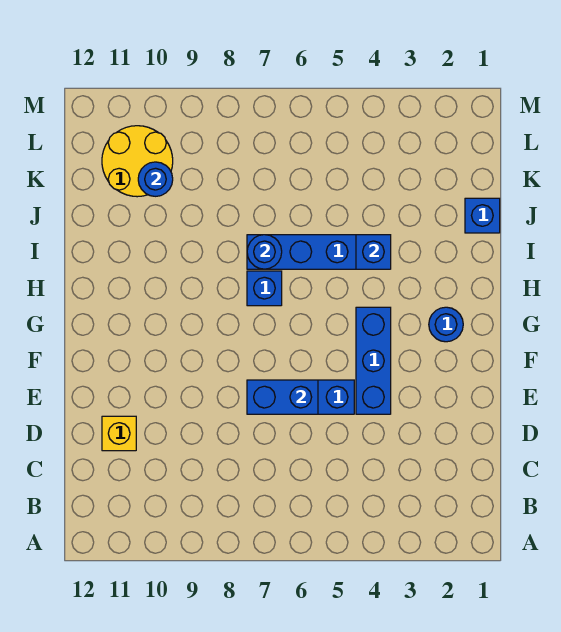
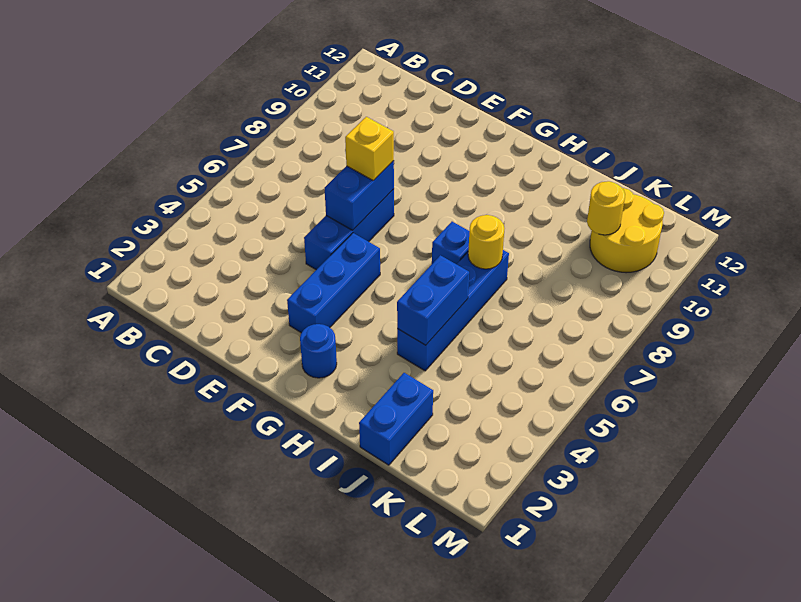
yellow brick D11 level 1 -> yellow brick E7 level 3
blue brick E4:G4 level 1 -> blue brick F3:F5 level 1
blue brick I4 level 2 -> blue brick I4:I5 level 2
blue round brick I7 level 2 -> yellow round brick I7 level 2
blue brick J1 level 1 -> blue brick J1:J2 level 1
blue round brick K10 level 2 -> yellow round brick K10 level 2

